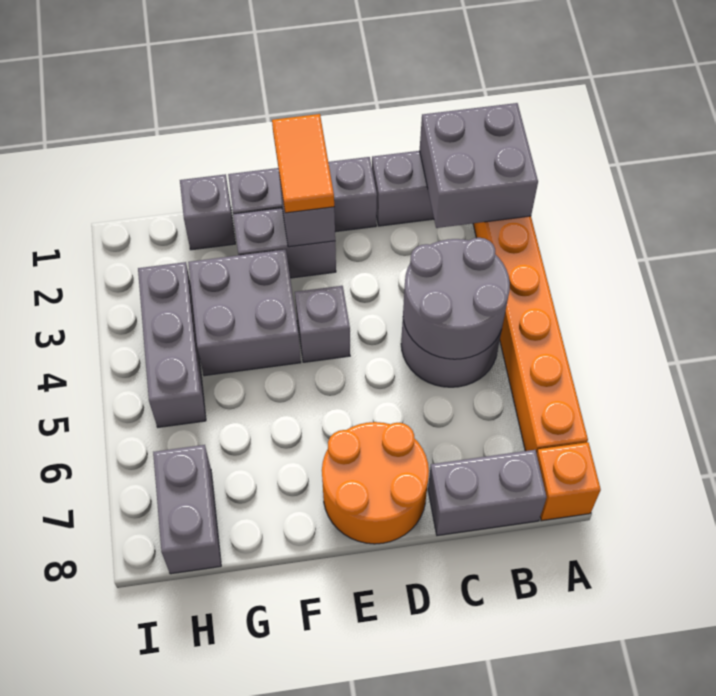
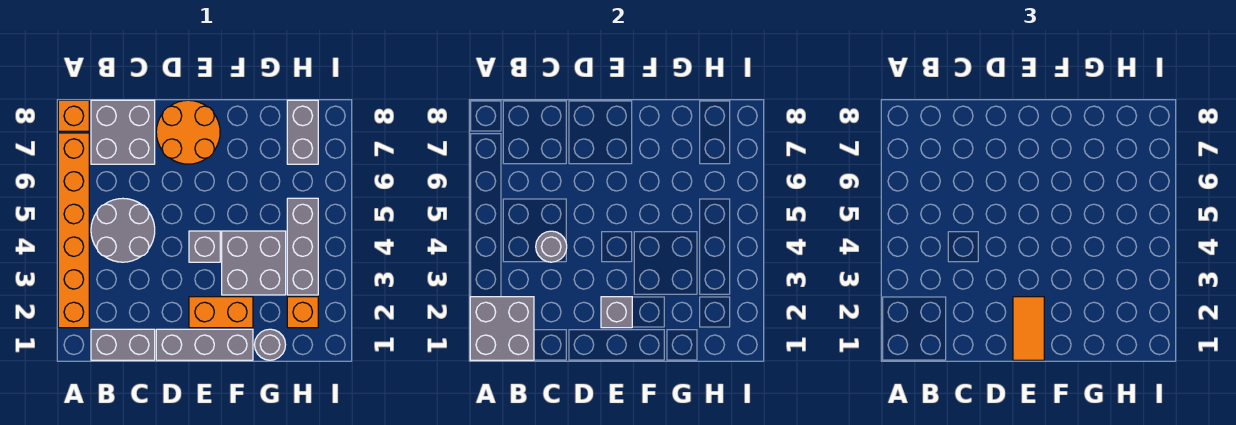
grey round brick B4:C5 level 2 -> grey round brick C4 level 2
grey brick B8:C8 level 1 -> grey brick B7:C8 level 1
grey brick E2:F2 level 1 -> orange brick E2:F2 level 1
grey brick G1 level 1 -> grey round brick G1 level 1
none -> orange brick H2 level 1

